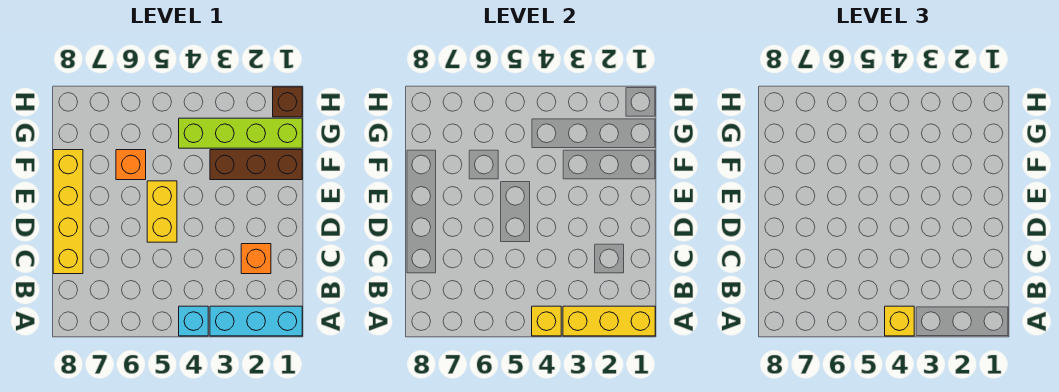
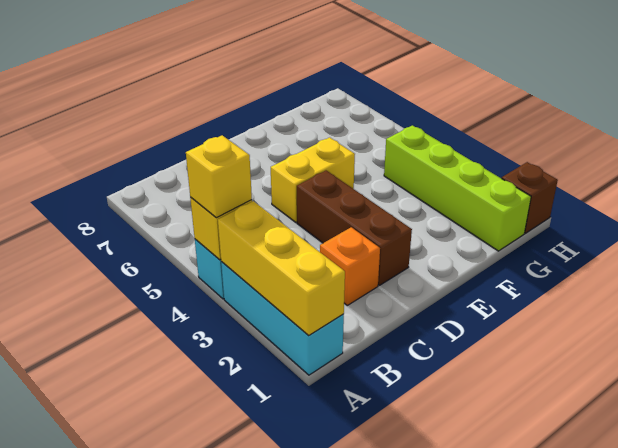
yellow brick C8:F8 level 1 -> none
brown brick F1:F3 level 1 -> brown brick D2:D4 level 1
orange brick F6 level 1 -> none

